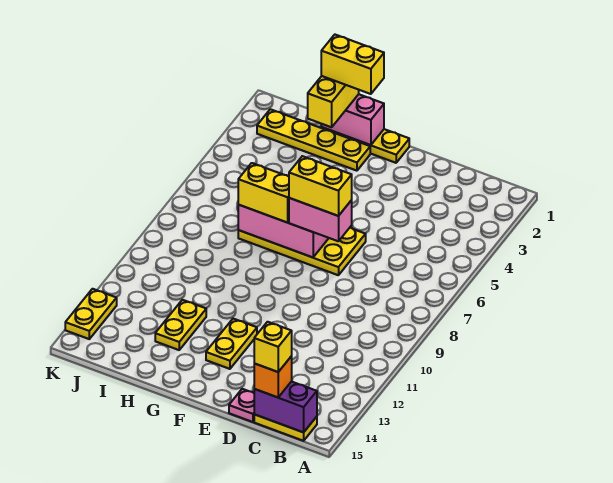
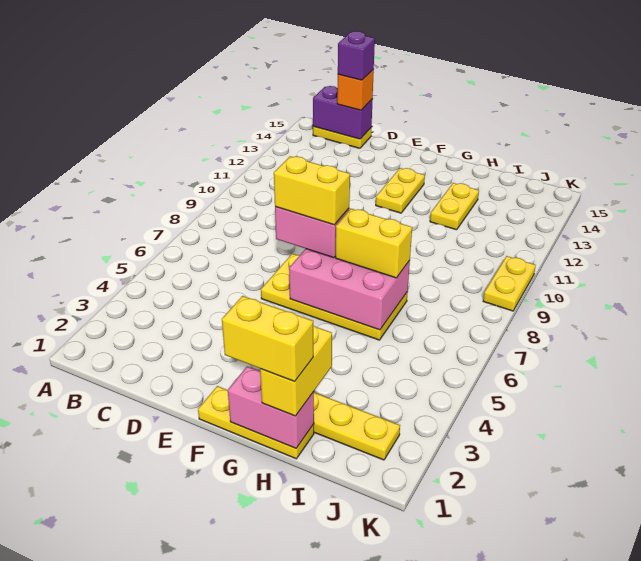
yellow brick C15 level 4 -> purple brick C15 level 4
pink plate D15 level 1 -> none
yellow plate K13:K14 level 1 -> yellow plate K9:K10 level 1

